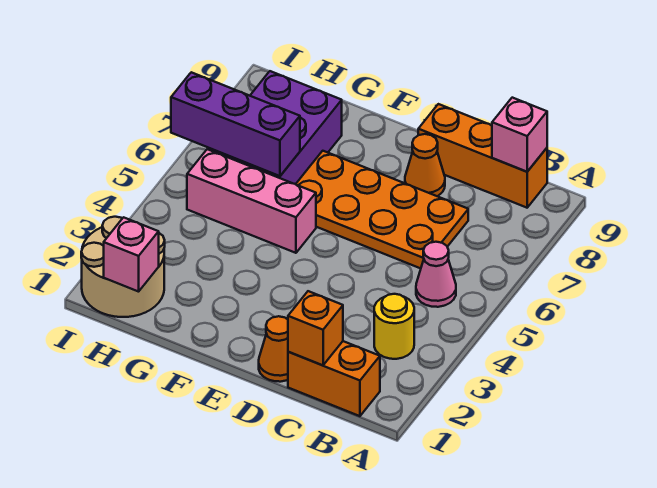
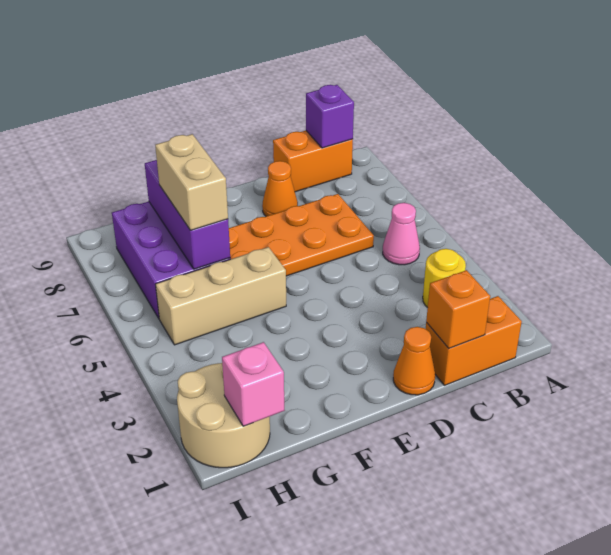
orange brick B9:D9 level 1 -> orange brick B9:C9 level 1
pink brick B9 level 2 -> purple brick B9 level 2
pink brick F5:H5 level 1 -> tan brick F5:H5 level 1
purple brick G6:I6 level 2 -> purple brick G6:G8 level 2
none -> tan brick G6:G7 level 3

